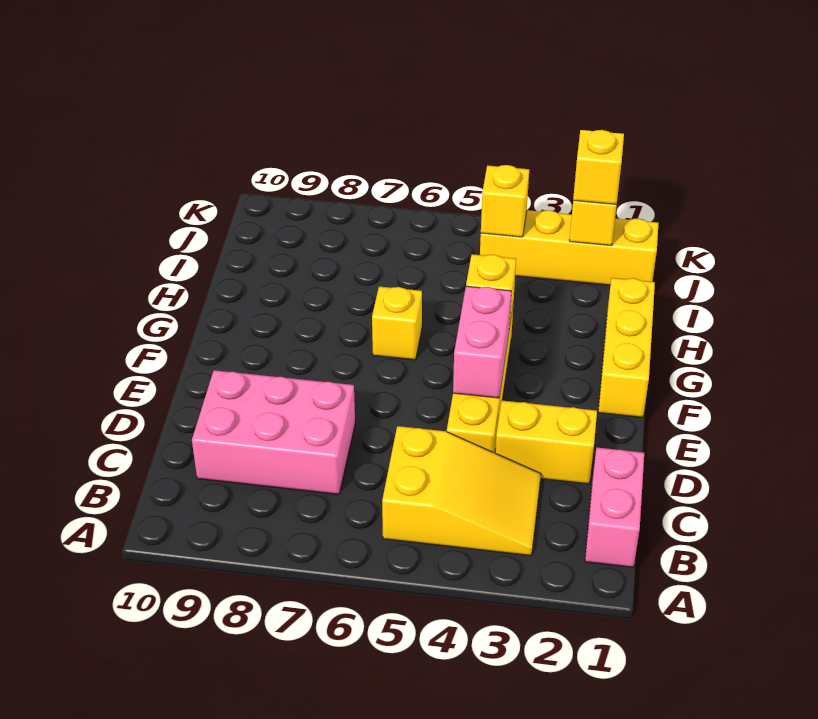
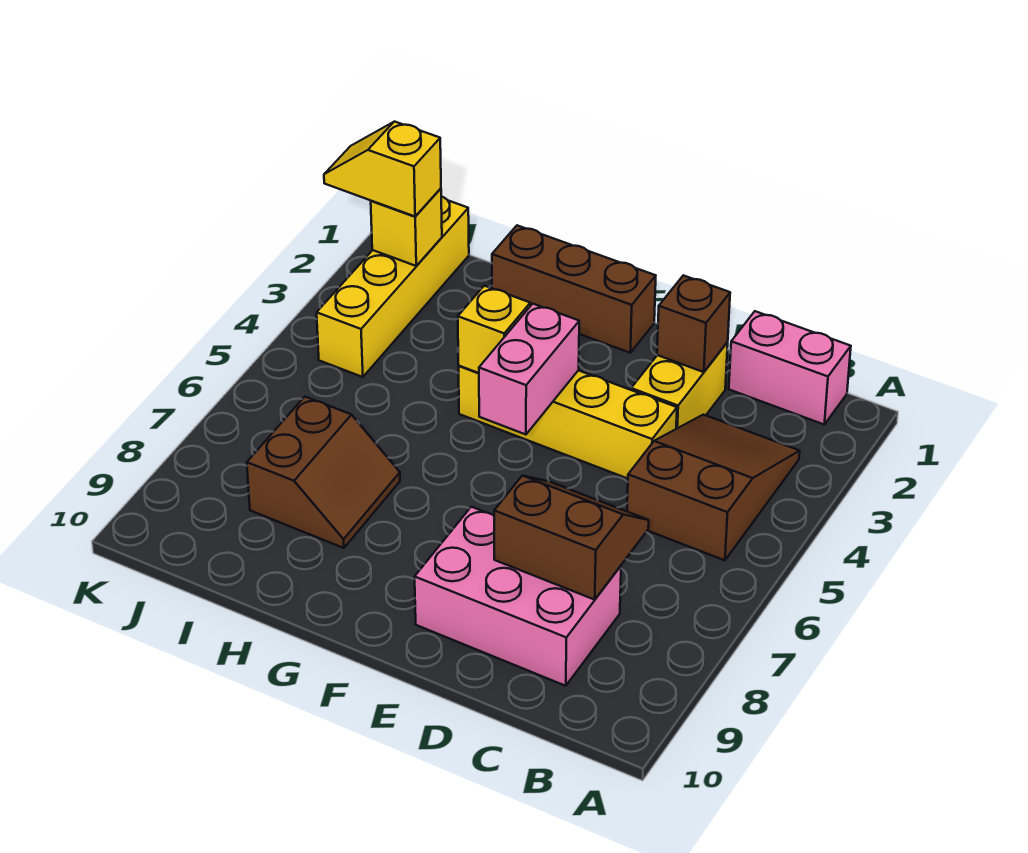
yellow slope B3:C5 level 1 top 5 -> brown slope B3:C5 level 1 top 5
pink brick C7:D9 level 1 -> pink brick C8:E9 level 1
none -> brown slope C7:D8 level 2 top 8
none -> brown brick D2 level 2
pink brick E4:F4 level 2 -> pink brick F4:F5 level 2
yellow brick F1:H1 level 1 -> brown brick F1:H1 level 1
yellow brick G6 level 1 -> none
none -> brown slope H7:I8 level 1 top I
yellow brick J4 level 2 -> none

